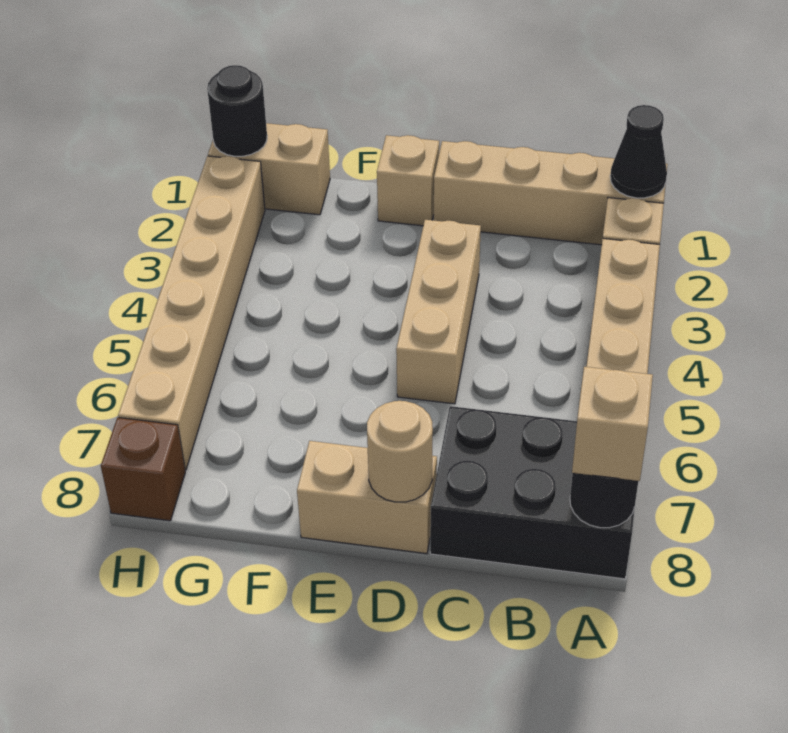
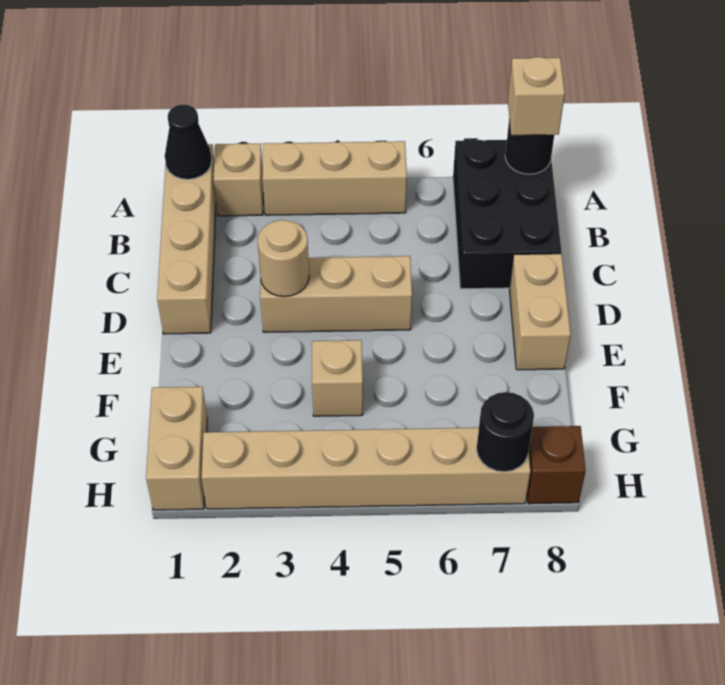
tan round brick D8 level 2 -> tan round brick D3 level 2
tan brick E1 level 1 -> tan brick F4 level 1
black round brick H1 level 2 -> black round brick H7 level 2

